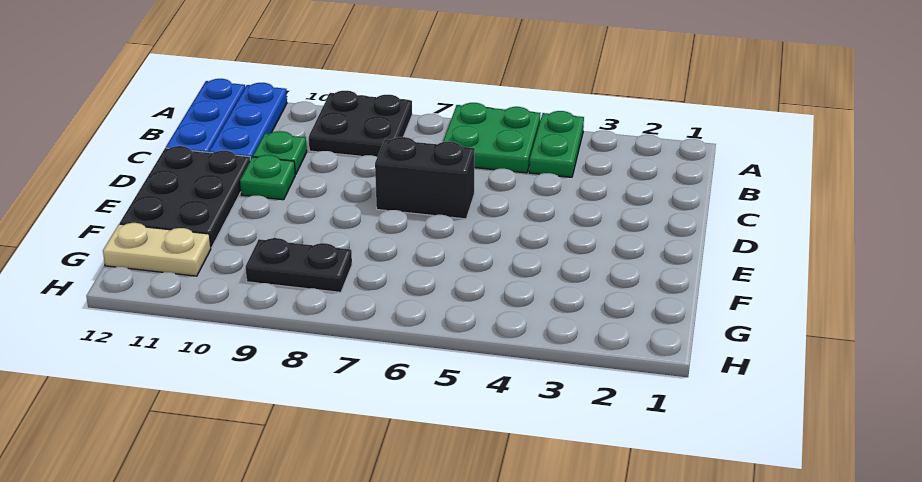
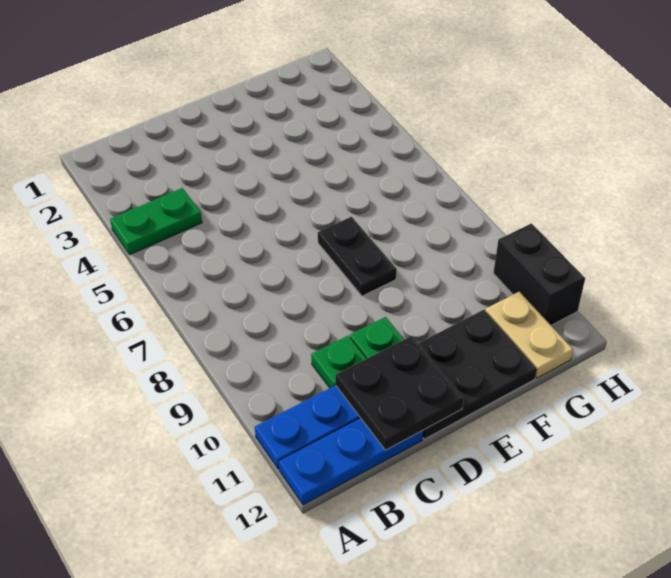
green plate A5:B6 level 1 -> none
black plate A8:B9 level 1 -> black plate C11:D12 level 2
black brick D6:D7 level 1 -> black brick H10:H11 level 1
black plate G8:G9 level 1 -> black plate E7:E8 level 1

